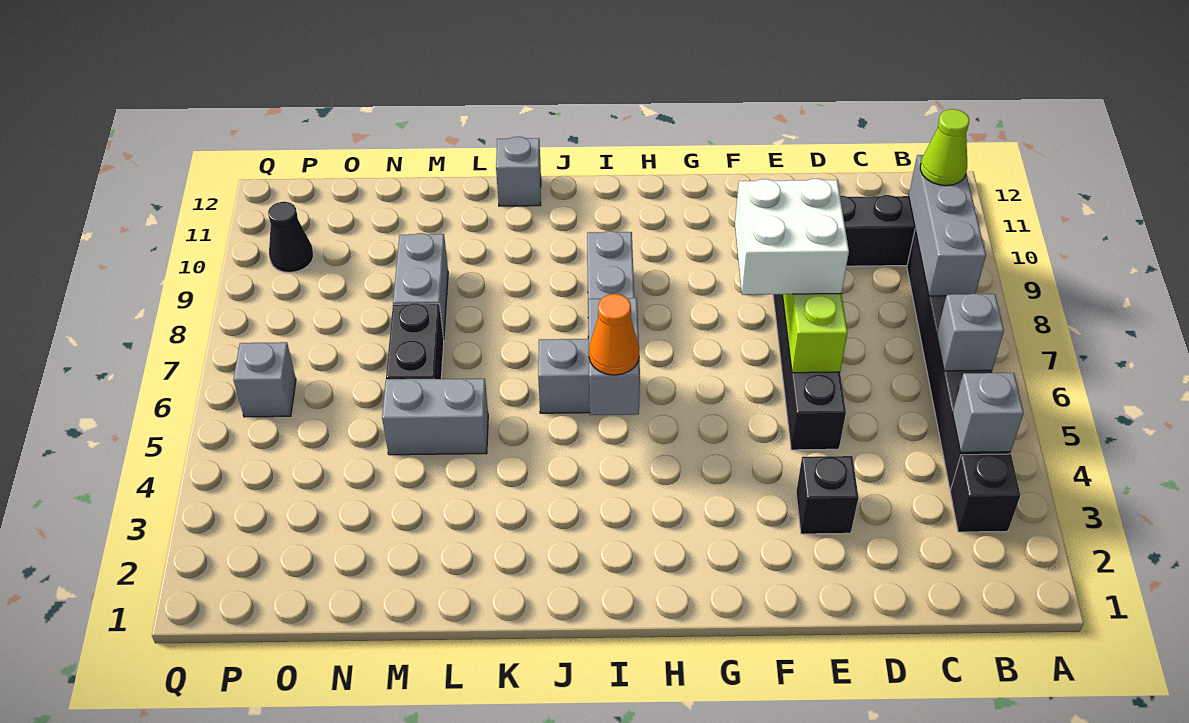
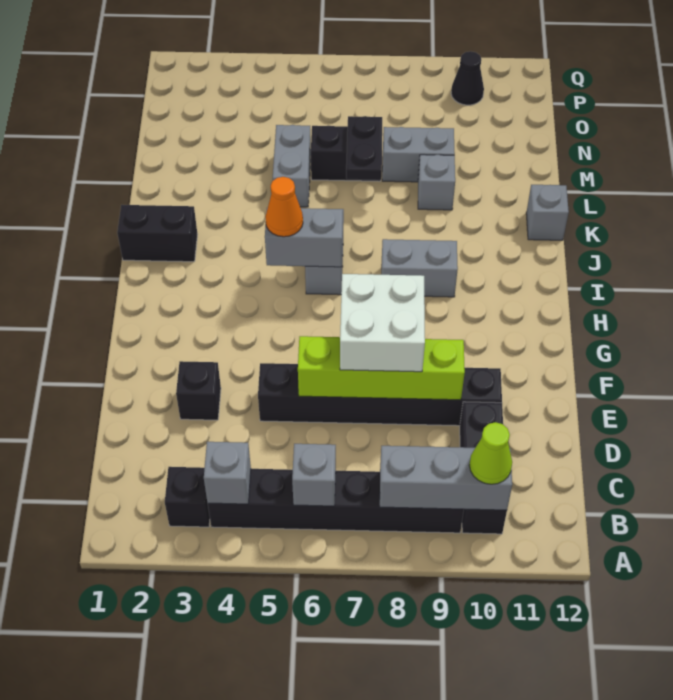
none -> black brick J1:J2 level 1
none -> black plate L7:M7 level 2
grey brick P6 level 1 -> grey brick L9 level 1

